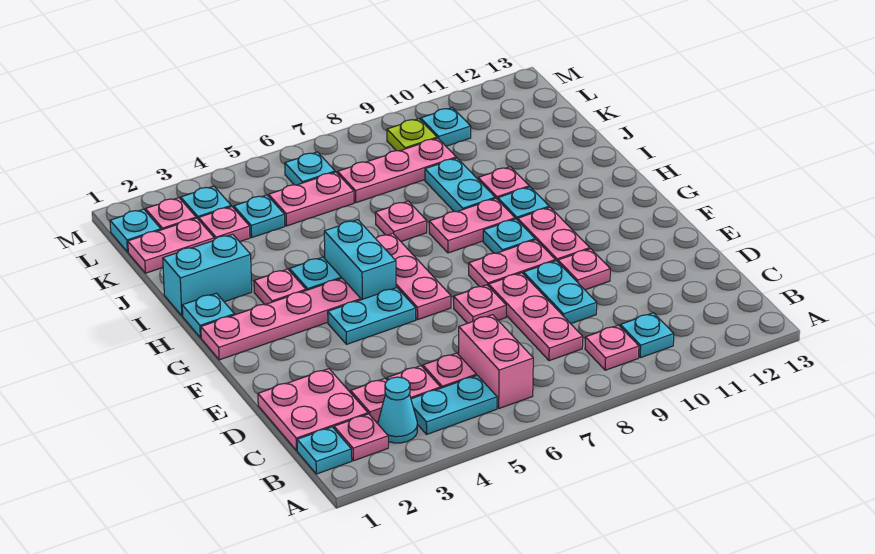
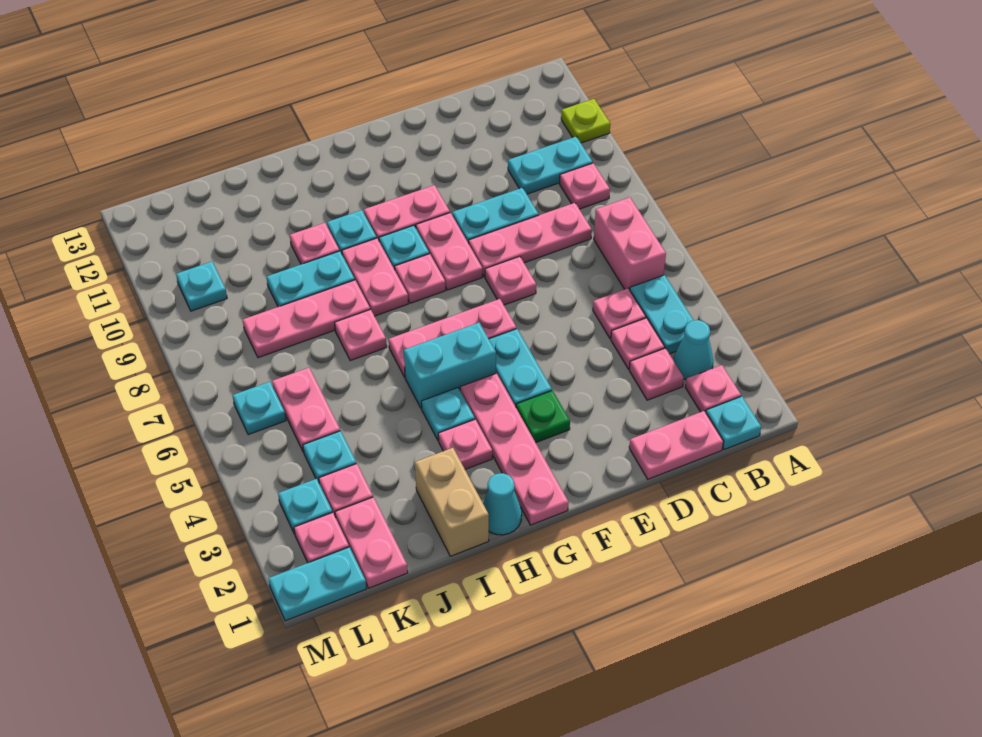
pink brick B6:C6 level 1 -> pink brick B6:B7 level 1
cyan plate B10 level 1 -> cyan plate B10:C10 level 1
pink plate C1:D2 level 1 -> pink plate C1:D1 level 1
pink plate E10 level 1 -> pink plate G8 level 1
none -> green plate F3 level 1
cyan plate H1 level 1 -> cyan cone H1 level 1
cyan brick I1:I2 level 1 -> tan brick I1:I2 level 1
pink plate K7:K9 level 1 -> pink plate I8:K8 level 1
cyan plate L1 level 1 -> cyan plate L1:M1 level 1
lime plate L9 level 1 -> lime plate A11 level 1

